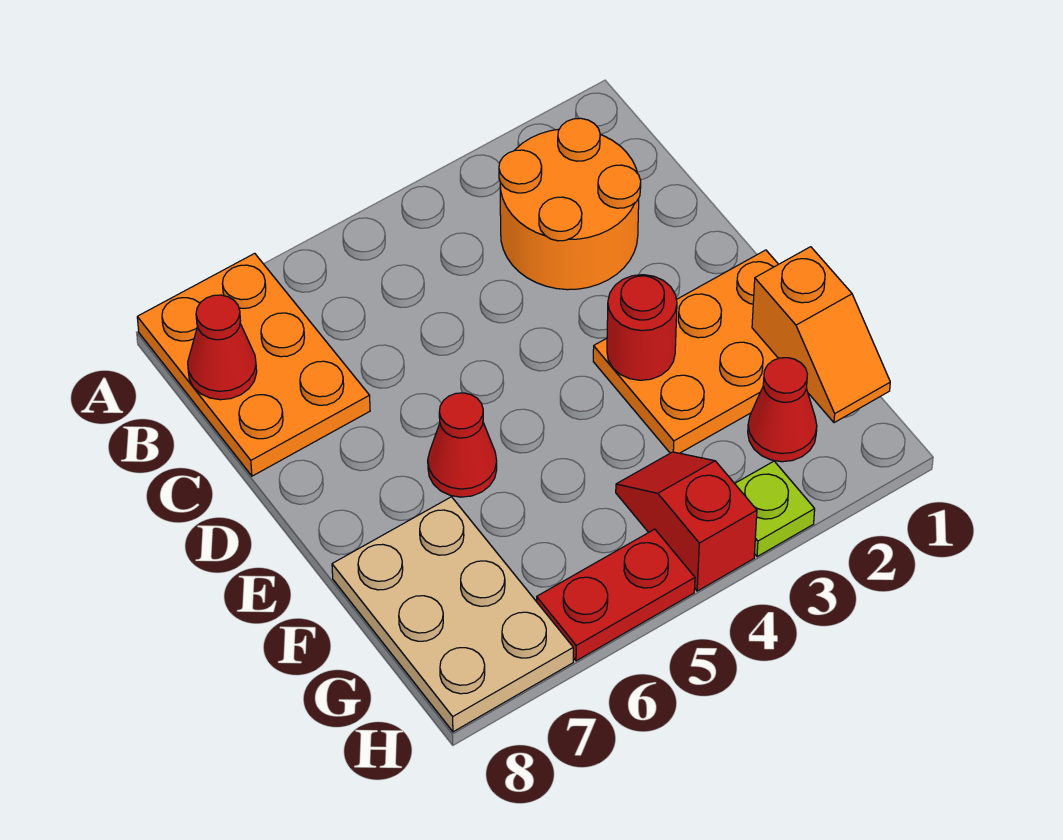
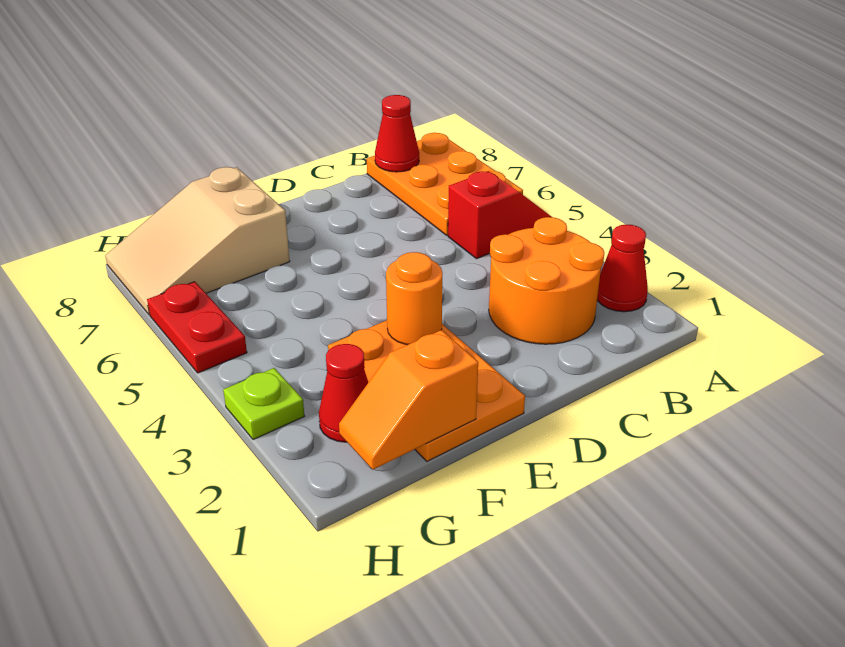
orange plate A7:C8 level 1 -> orange plate A6:B8 level 1
red round brick E3 level 2 -> orange round brick E3 level 2
red cone E6 level 1 -> red cone A2 level 1
tan plate F7:H8 level 1 -> tan slope F7:H8 level 1 top F
red slope G4:H4 level 1 top H -> red slope A5:B5 level 1 top B

